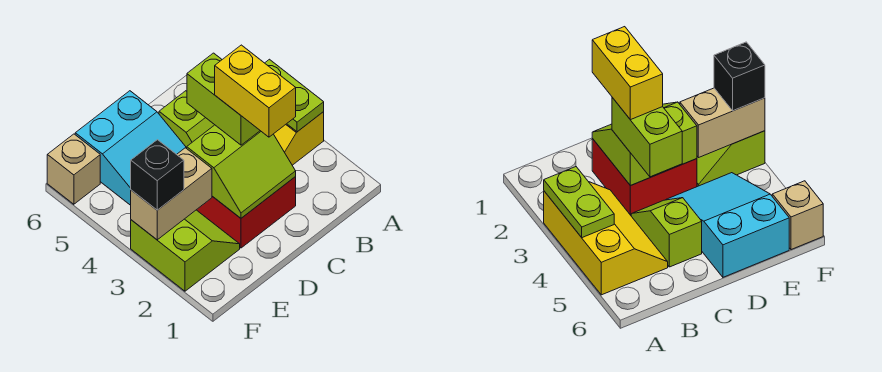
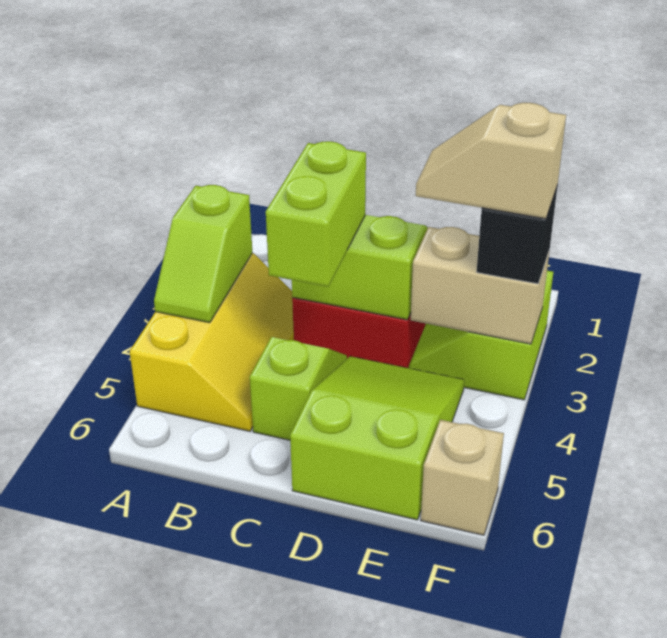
lime plate A3:A4 level 2 -> lime slope A3:A4 level 2 top 3
yellow brick C2:C3 level 4 -> none
cyan slope D4:E6 level 1 top 6 -> lime slope D4:E6 level 1 top 6
none -> tan slope E3:F3 level 4 top F

